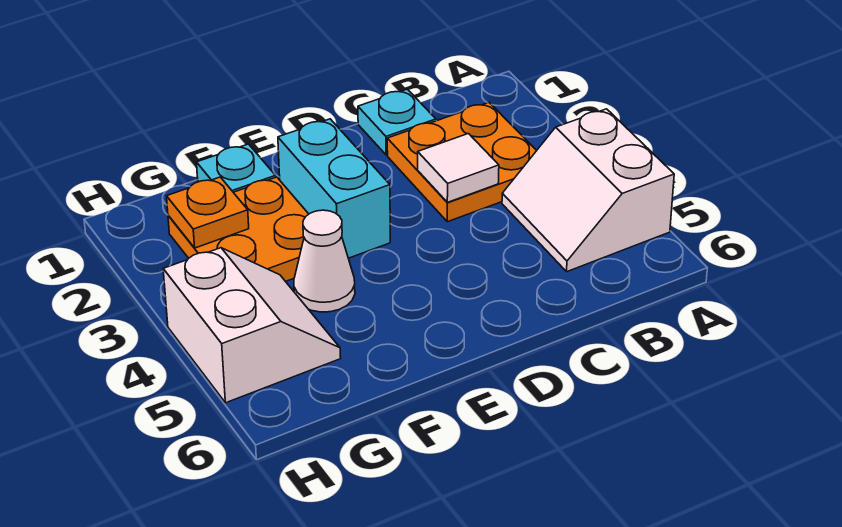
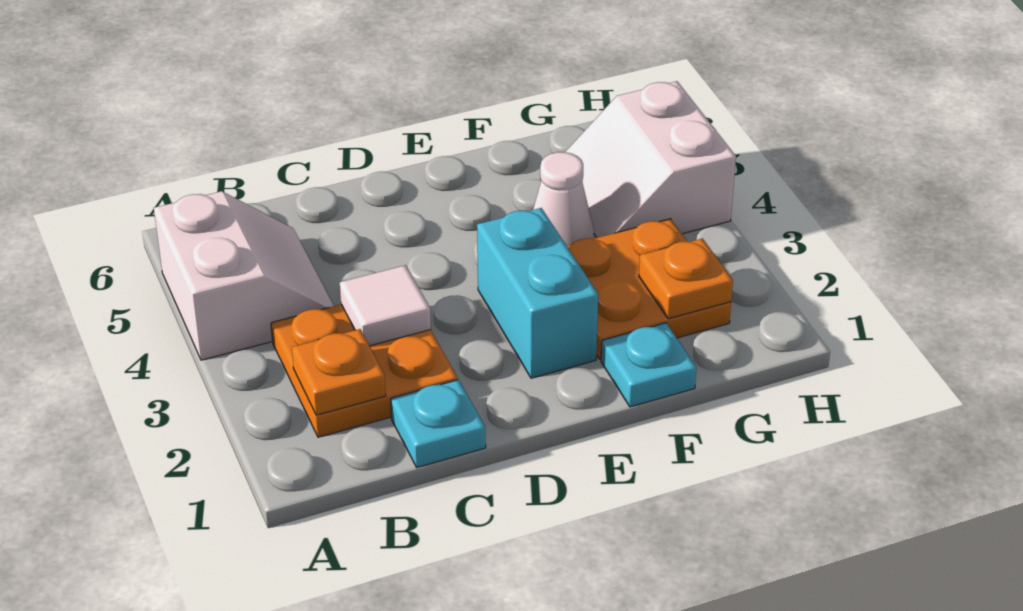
none -> orange plate B2 level 2

